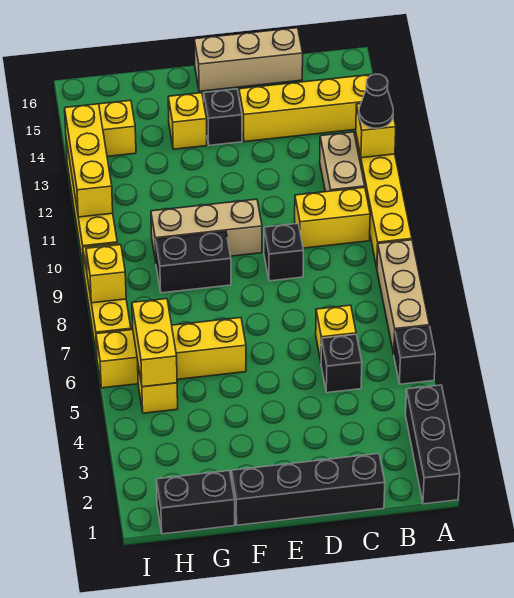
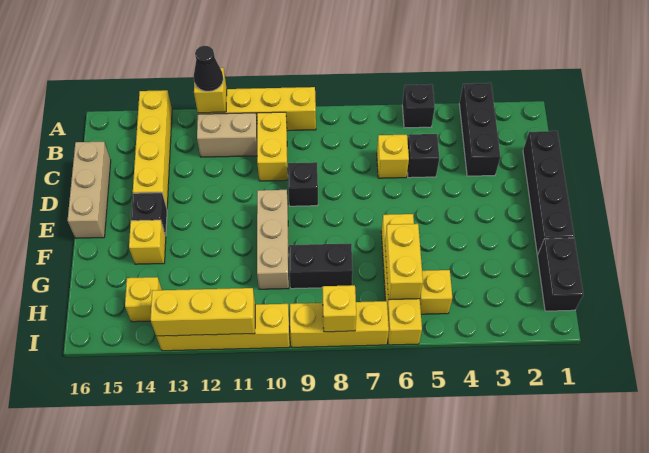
black brick A1:A3 level 1 -> black brick A3:C3 level 1
tan brick A6:A8 level 1 -> none
black brick F9:G9 level 1 -> black brick G8:G9 level 1
yellow brick H5:H6 level 2 -> yellow brick G6:H6 level 2

